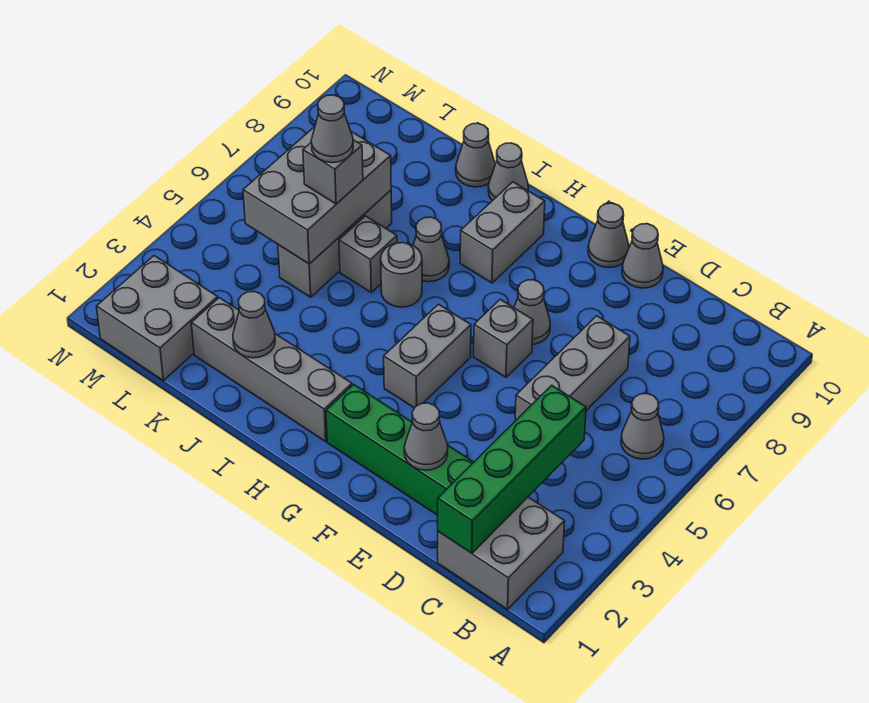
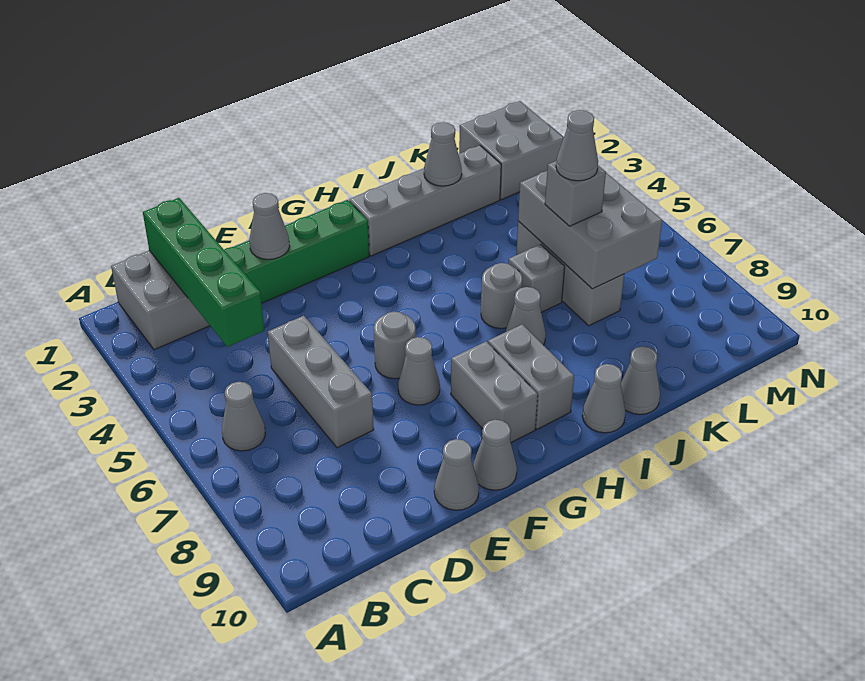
grey brick F6 level 1 -> grey round brick F6 level 1
grey brick G4:G5 level 1 -> grey brick G8:G9 level 1

